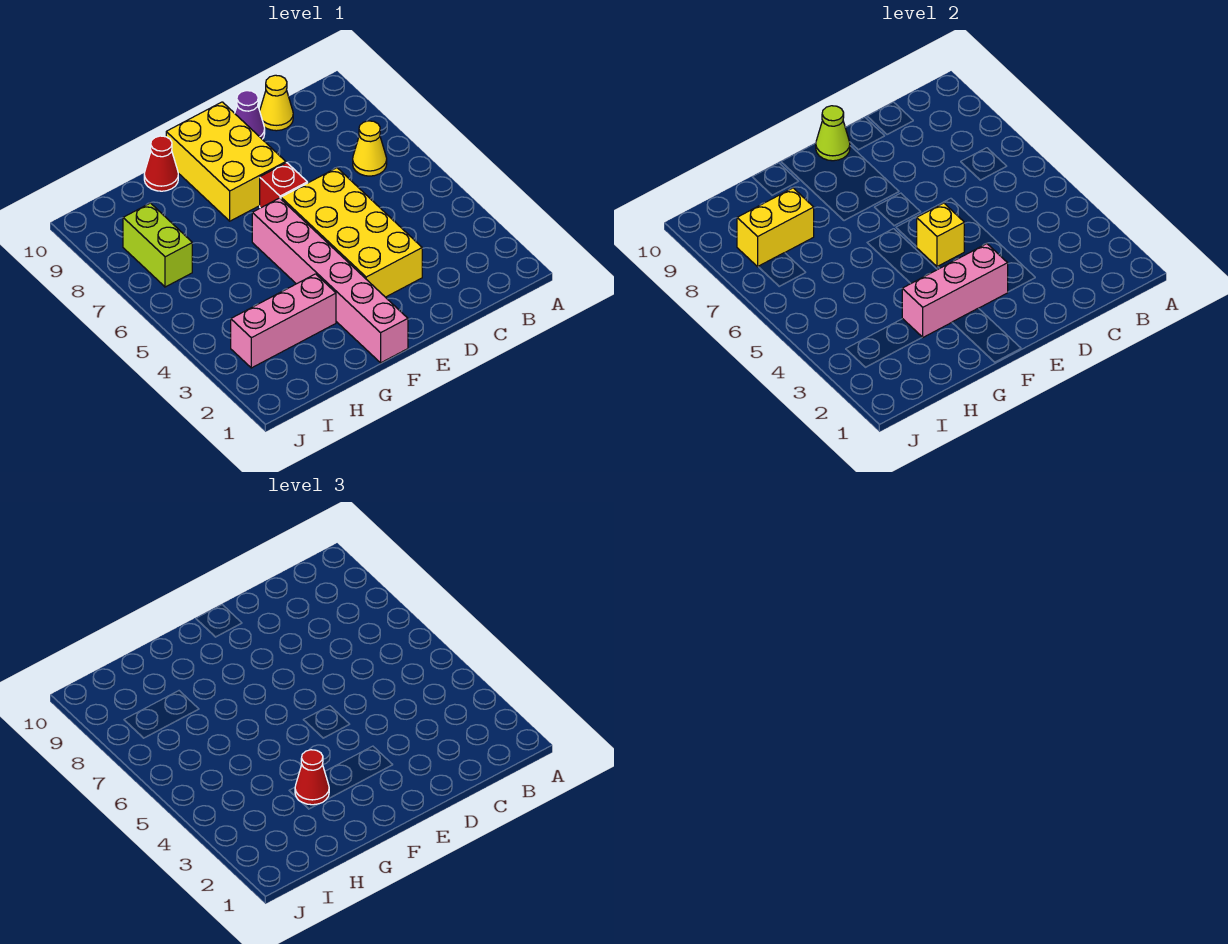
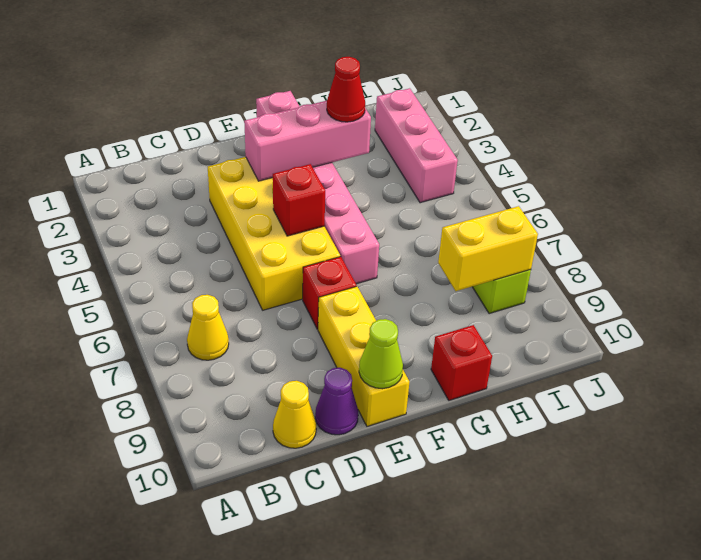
yellow brick E5 level 2 -> red brick E5 level 2
yellow brick E8:F10 level 1 -> yellow brick E8:E10 level 1
pink brick G3:I3 level 1 -> pink brick I2:I4 level 1
red cone G10 level 1 -> red brick G10 level 1

